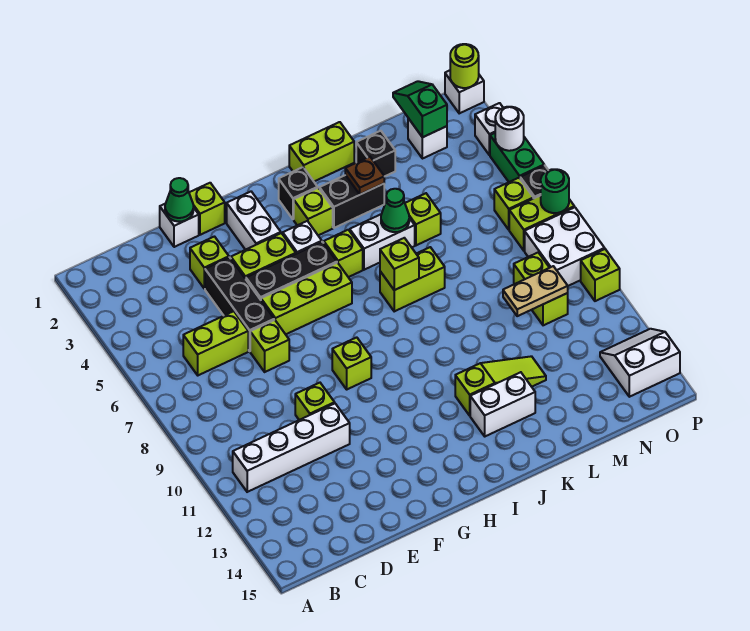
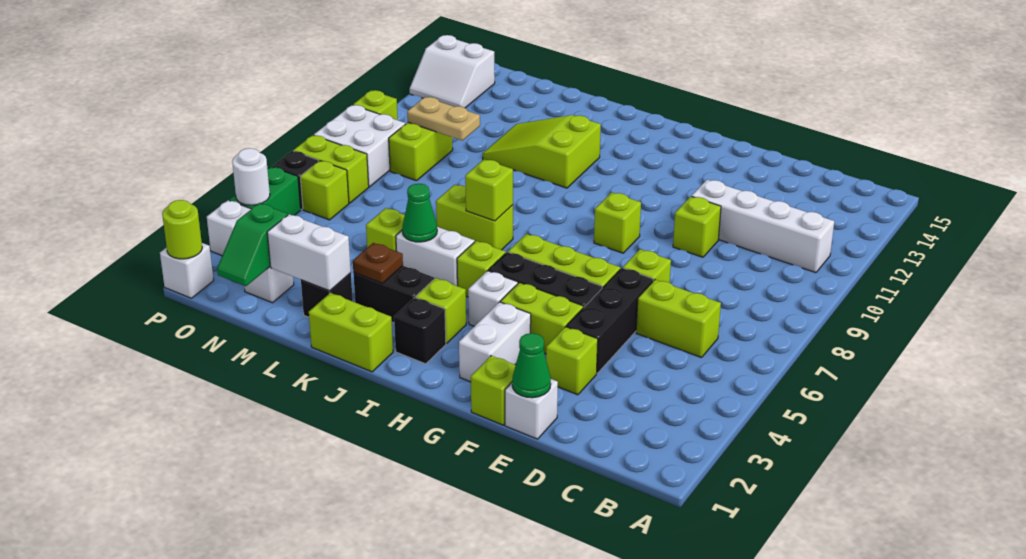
lime slope J12:L12 level 1 top J -> lime slope J11:L12 level 1 top J
white brick J13:K13 level 1 -> white brick L2:M2 level 2
green round brick P7 level 2 -> none

